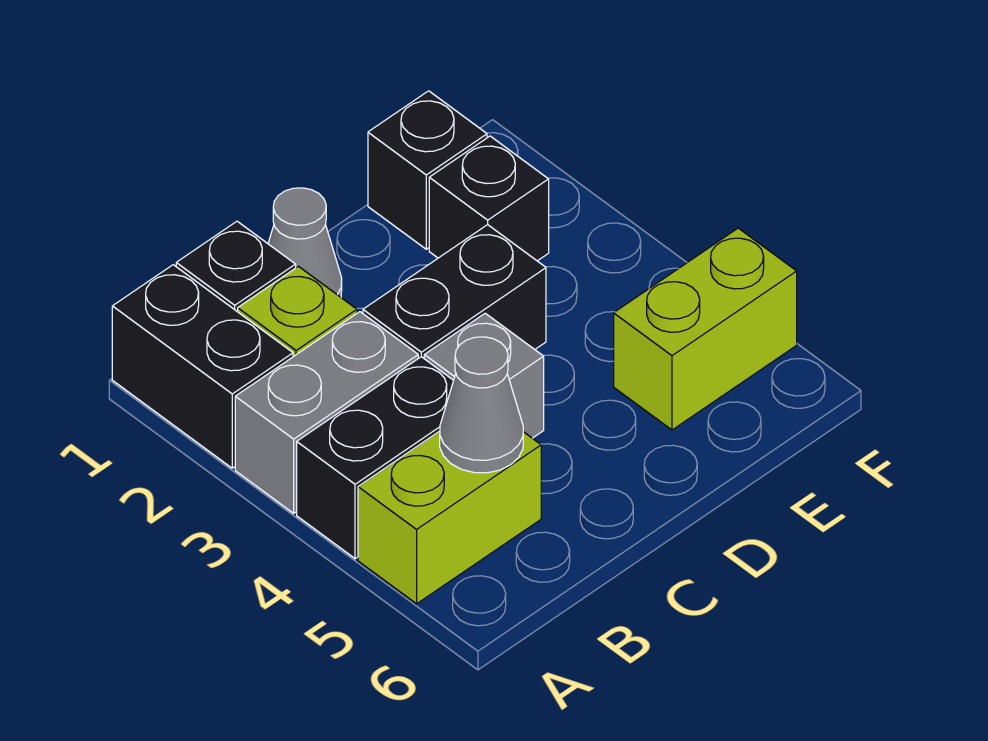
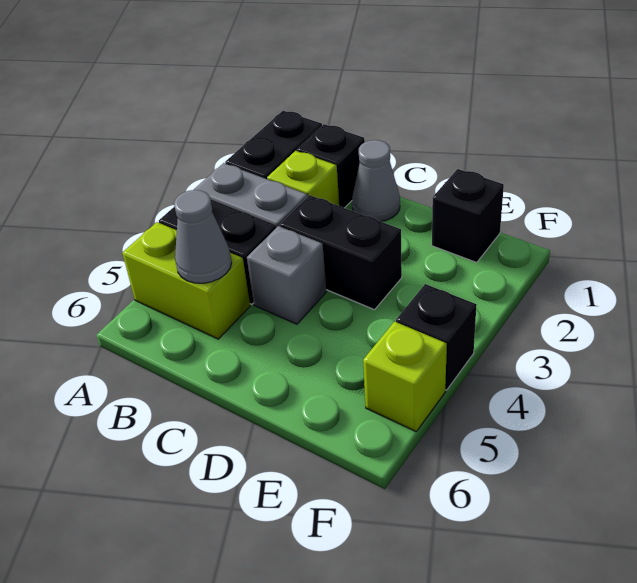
black brick E2 level 1 -> black brick F4 level 1
lime brick E5:F5 level 1 -> lime brick F5 level 1

